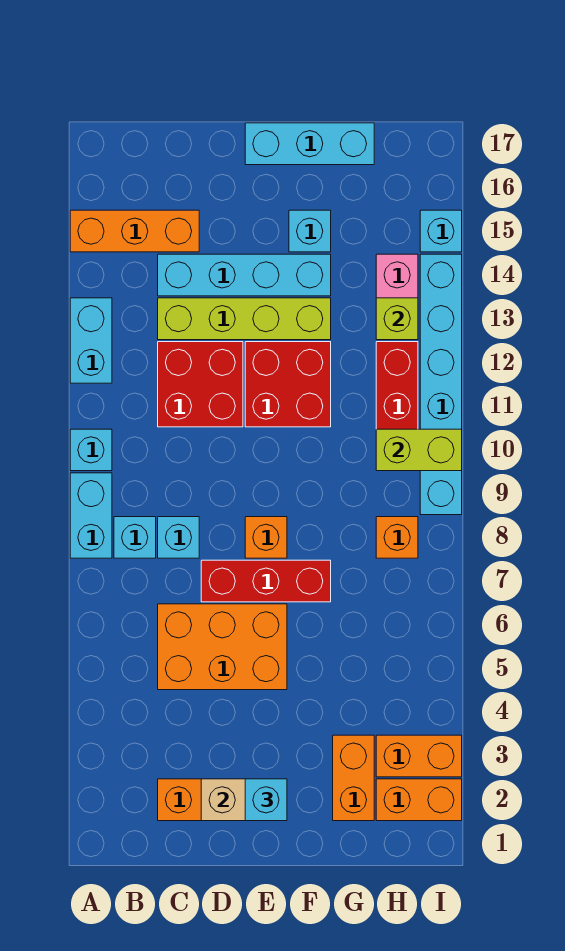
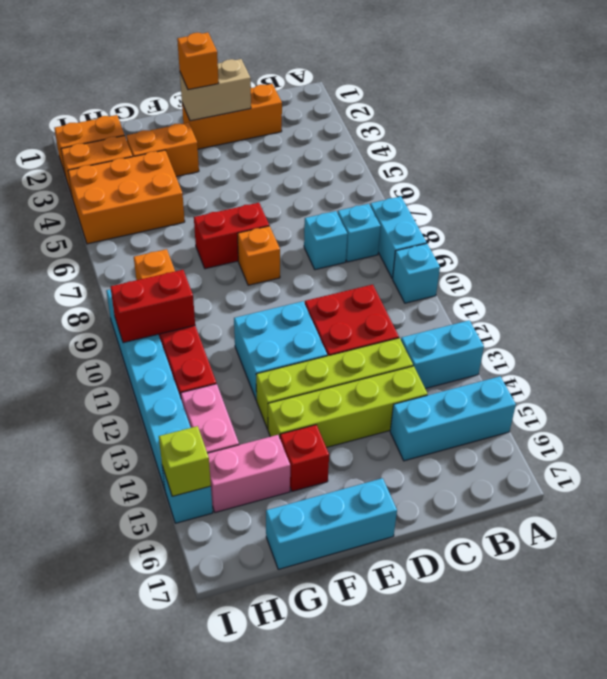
cyan brick A12:A13 level 1 -> cyan brick A13:B13 level 1
orange brick A15:C15 level 1 -> cyan brick A15:C15 level 1
orange brick C5:E6 level 1 -> orange brick G4:I5 level 1
cyan brick C14:F14 level 1 -> lime brick C14:F14 level 1
red brick D7:F7 level 1 -> red brick E7:F7 level 1
cyan brick E2 level 3 -> orange brick E2 level 3
red brick E11:F12 level 1 -> cyan brick E11:F12 level 1
cyan brick F15 level 1 -> red brick F15 level 1
orange brick G2:G3 level 1 -> orange brick F3:G3 level 1
none -> pink brick G15:H15 level 1
lime brick H10:I10 level 2 -> red brick H10:I10 level 2
lime brick H13 level 2 -> lime brick I15 level 2

